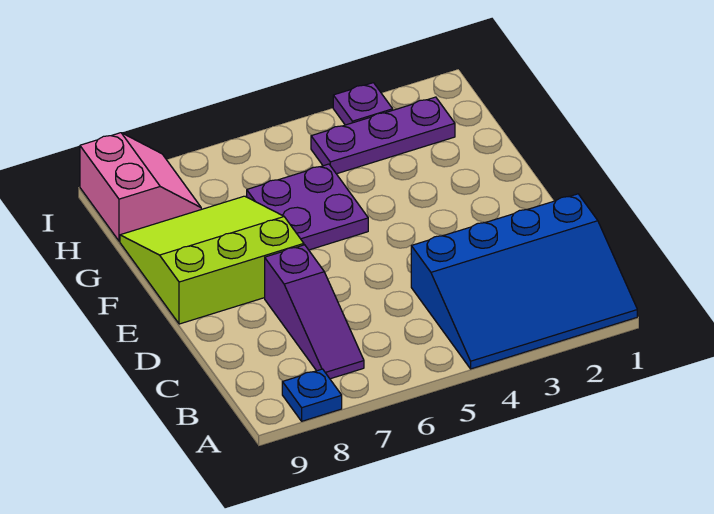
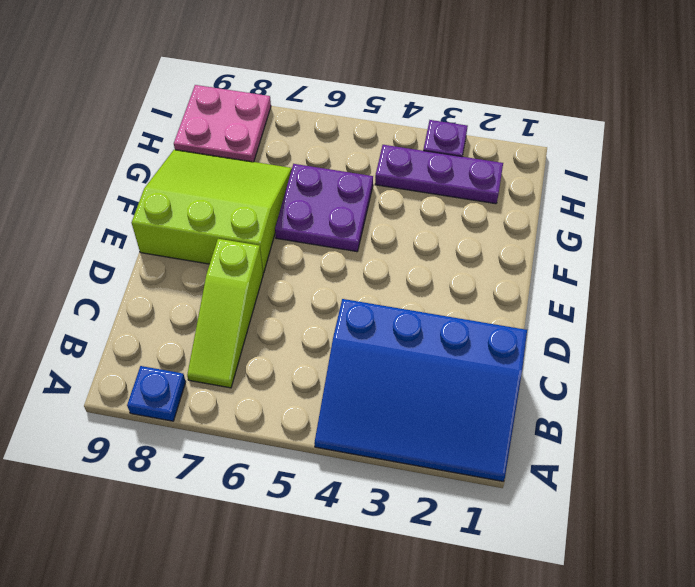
purple slope B7:D7 level 1 top D -> lime slope B7:D7 level 1 top D
pink slope H8:I9 level 1 top 9 -> pink plate H8:I9 level 1

